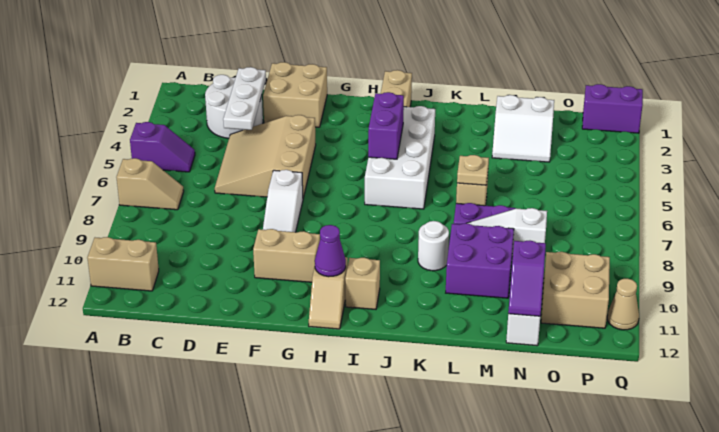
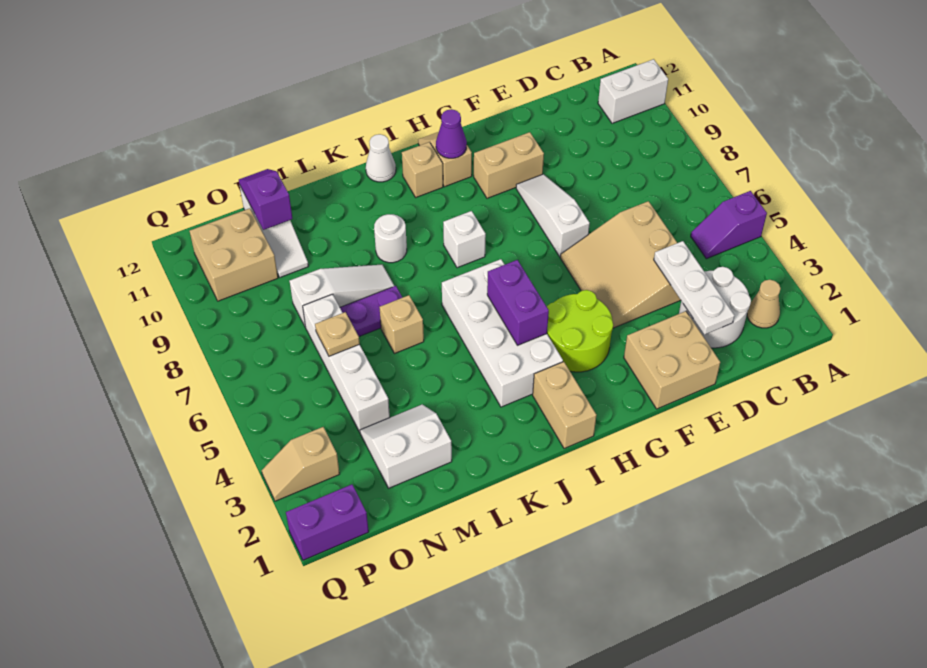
tan slope A7:B7 level 1 top A -> tan slope P3:Q3 level 1 top P
tan brick A11:B11 level 1 -> white brick A11:B11 level 1
tan slope D4:F6 level 1 top F -> tan slope D4:F6 level 1 top D
none -> lime round brick G3:H4 level 1
none -> white brick I8 level 1
none -> white cone J12 level 1
tan plate L6 level 2 -> tan plate N6 level 2
purple brick L9:M10 level 1 -> none
none -> white brick N4:N7 level 1
tan cone Q11 level 1 -> tan cone B2 level 1

